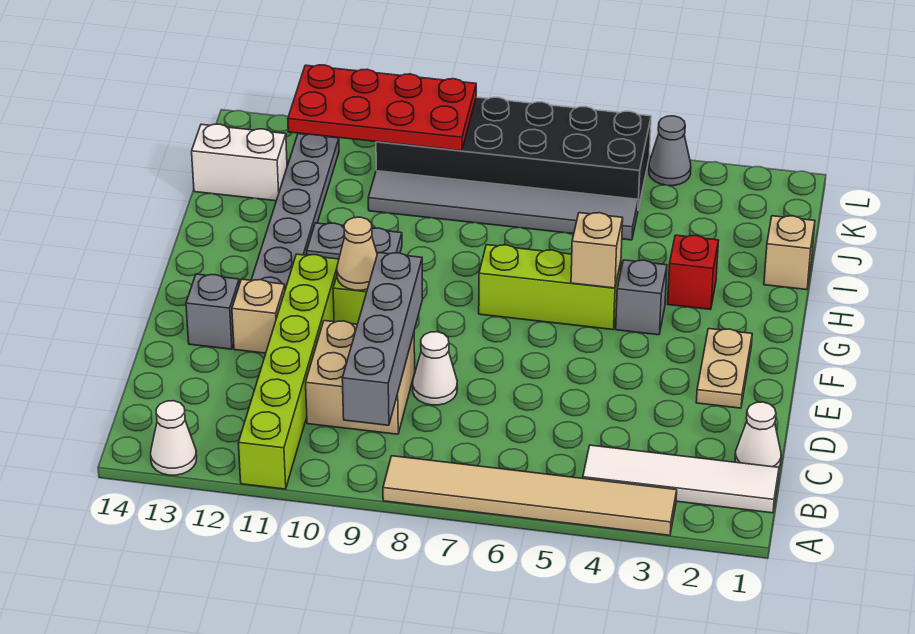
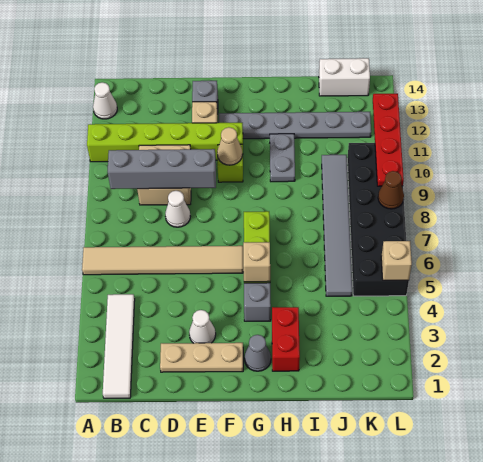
tan tile A3:A8 level 1 -> tan tile A6:F6 level 1
white cone C1 level 1 -> white cone E3 level 1
tan plate E2:F2 level 1 -> tan plate D2:F2 level 1
red brick H3 level 1 -> red brick H2:H3 level 1
tan brick I1 level 1 -> tan brick L5 level 2
white brick J13:J14 level 1 -> white brick J14:K14 level 1
red plate K9:L12 level 2 -> red plate L9:L12 level 2
grey cone L4 level 1 -> grey cone G2 level 1
none -> brown cone L8 level 2

